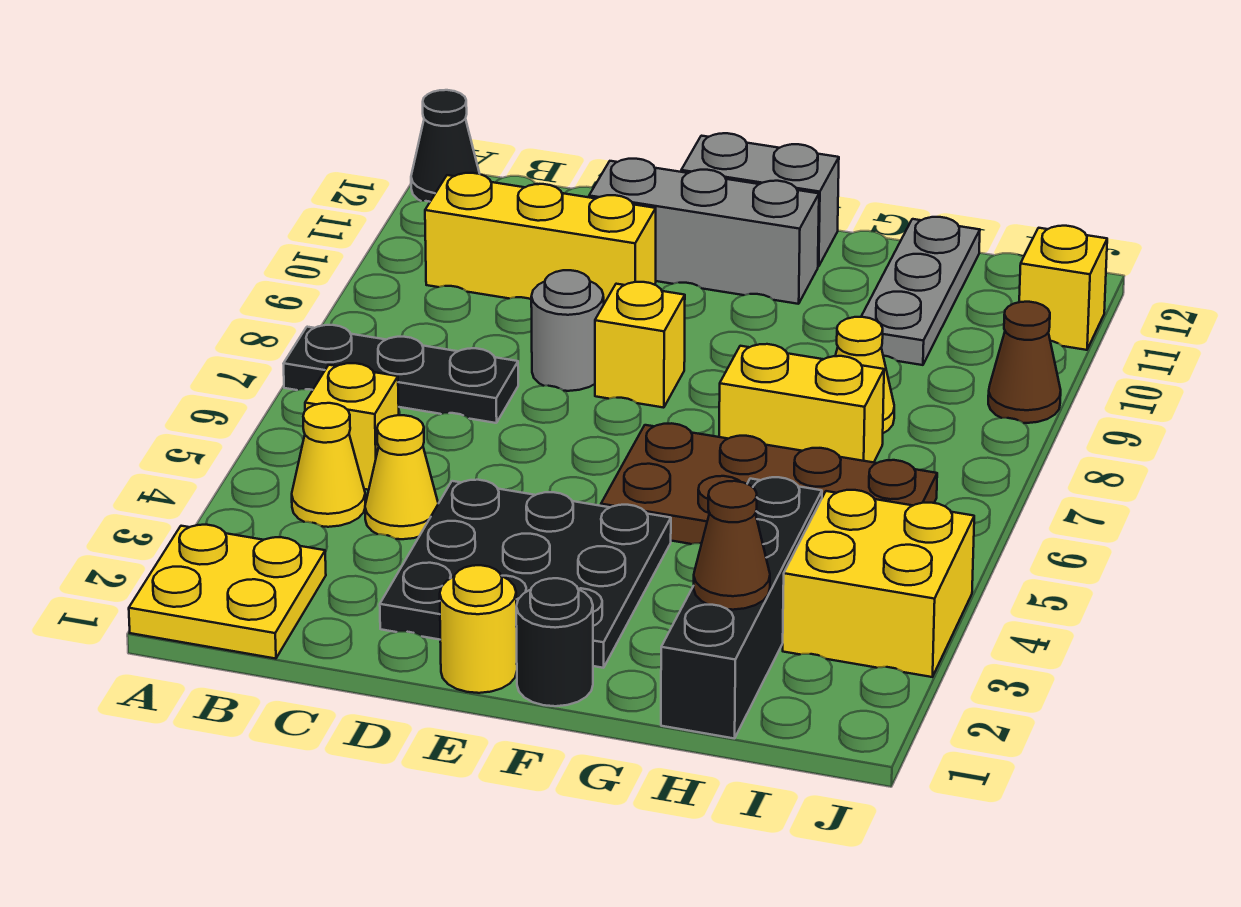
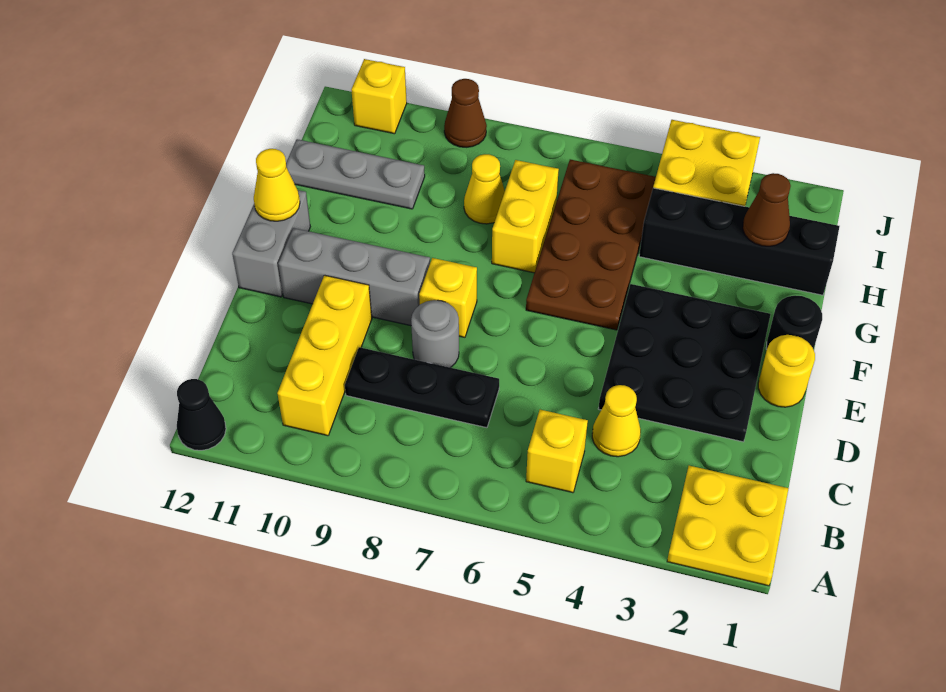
black plate A7:C7 level 1 -> black plate C7:C9 level 1
yellow cone B4 level 1 -> yellow cone F12 level 2
grey brick D11:F11 level 1 -> grey brick E9:E11 level 1

